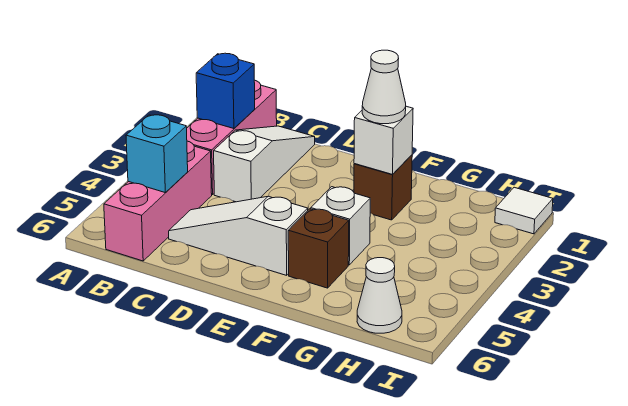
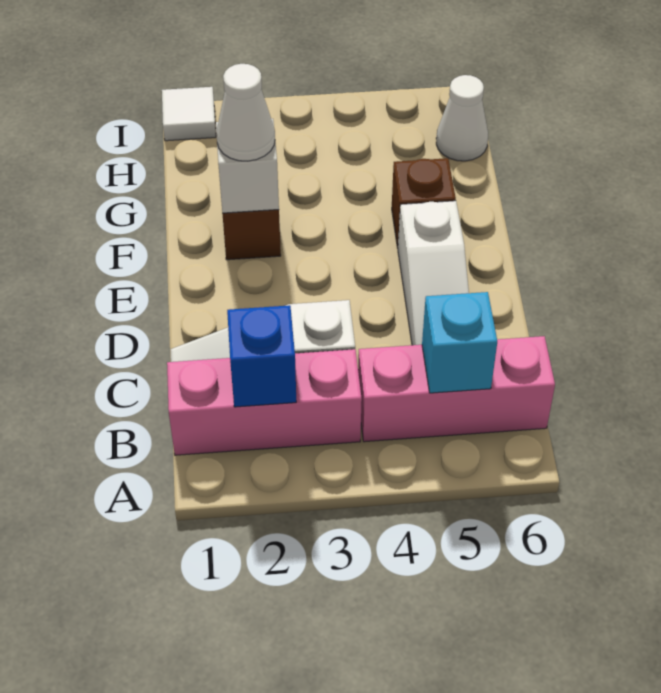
white brick F4 level 1 -> none

